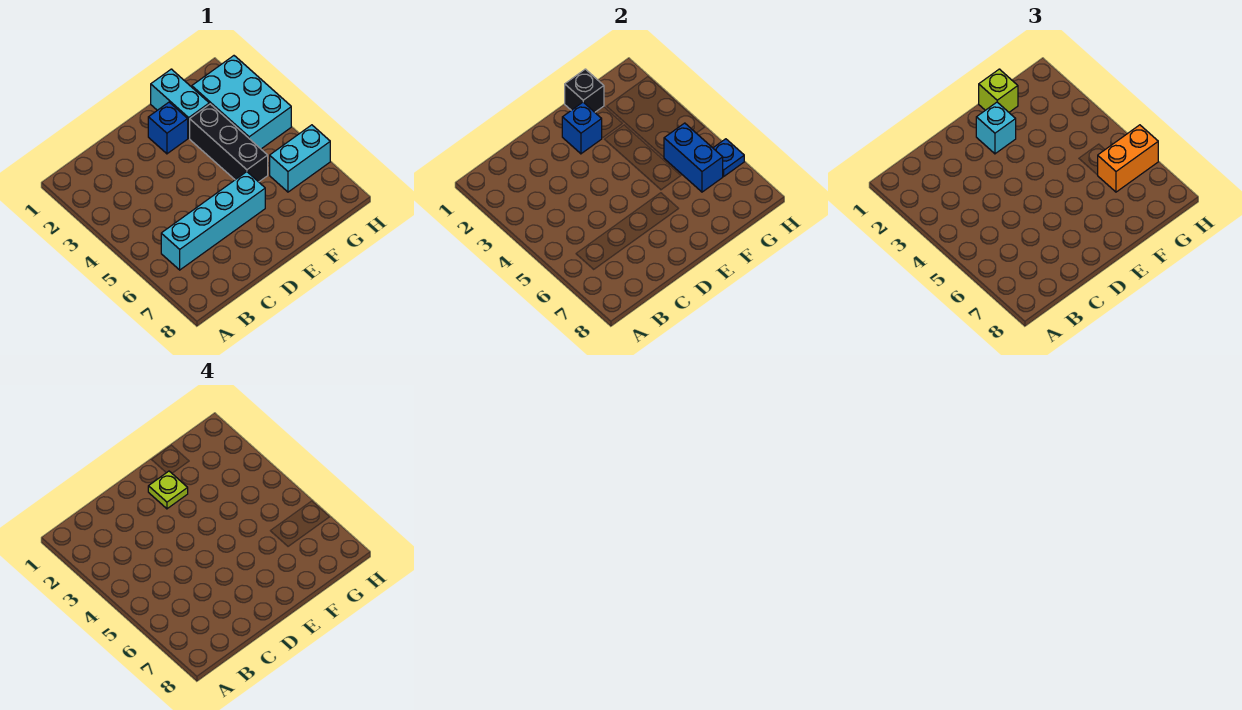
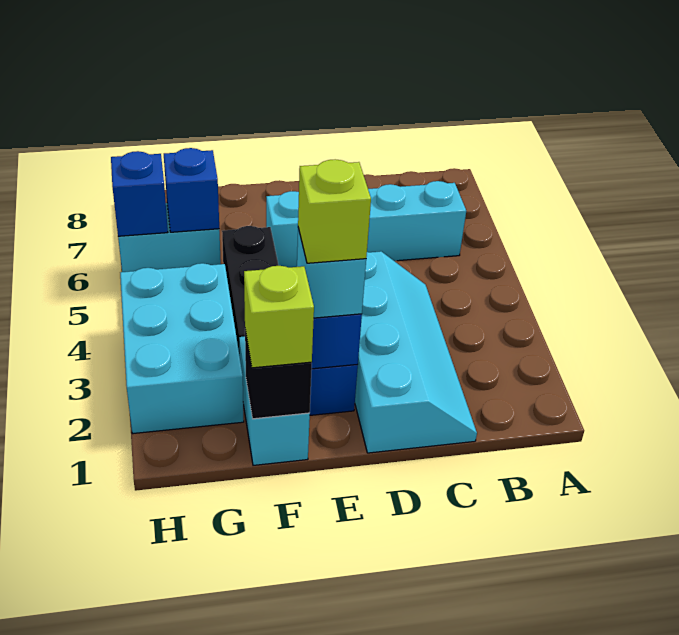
none -> cyan slope C1:D4 level 1 top D
lime plate E2 level 4 -> lime brick E2 level 4
blue brick G5:G6 level 2 -> blue brick G6 level 2
orange brick G6:H6 level 3 -> none
blue plate H6 level 2 -> blue brick H6 level 2

